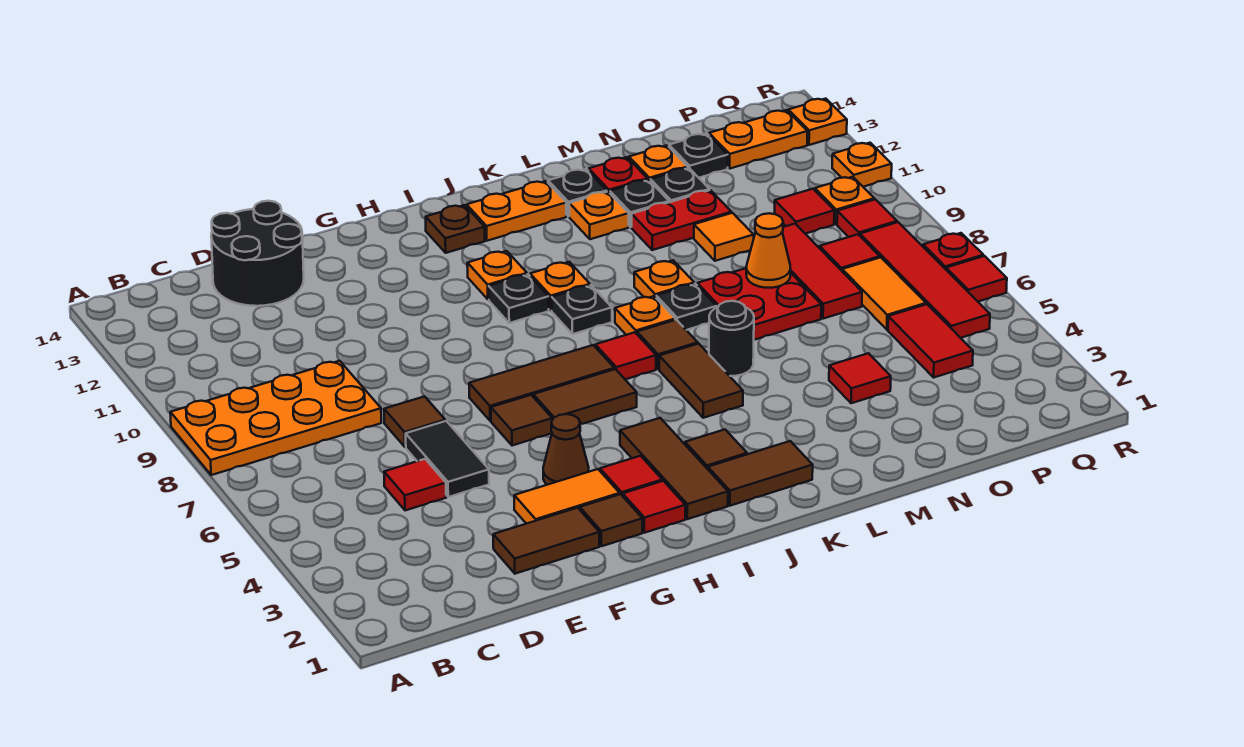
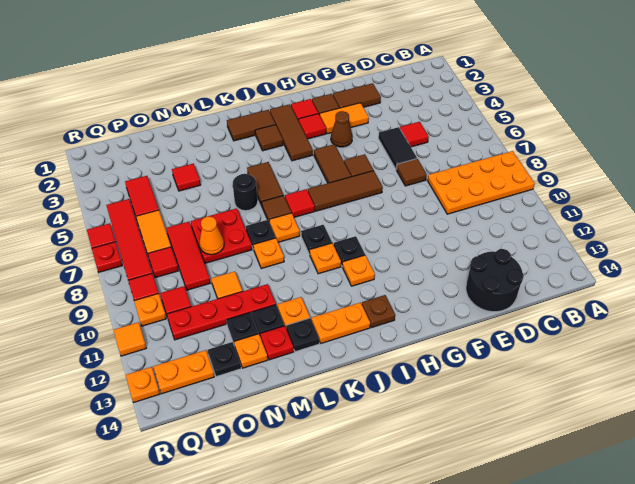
brown tile H6:I6 level 1 -> brown tile H5:H6 level 1
red plate M11:N11 level 1 -> red plate M11:P11 level 1
orange plate R11 level 1 -> orange tile R11 level 1

